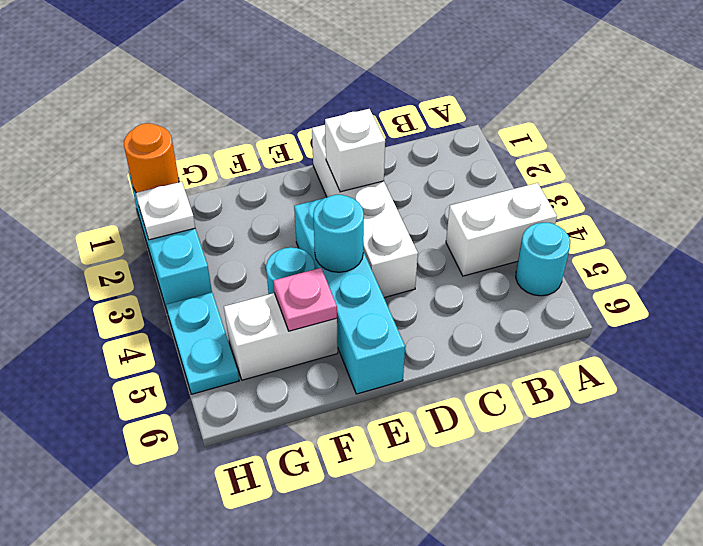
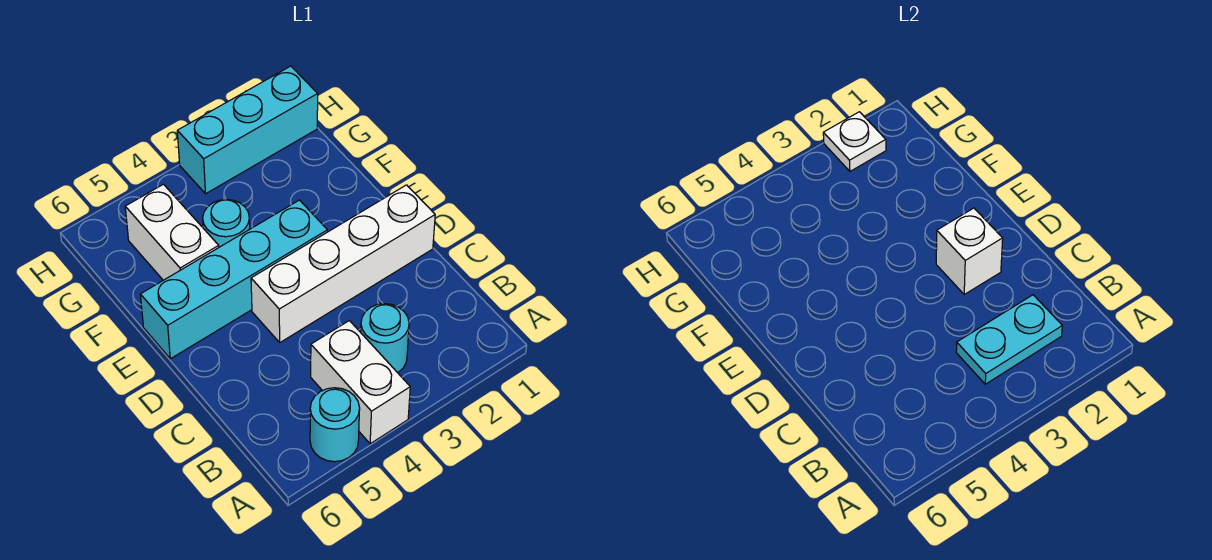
cyan round brick E4 level 2 -> cyan round brick B3 level 1
pink plate F5 level 2 -> none
orange round brick H1 level 2 -> none
cyan plate H4:H5 level 1 -> cyan plate B2:B3 level 2

